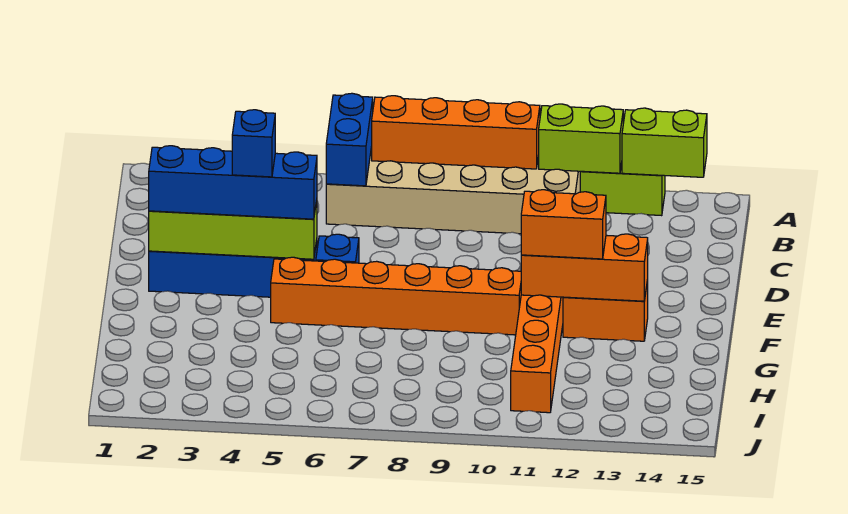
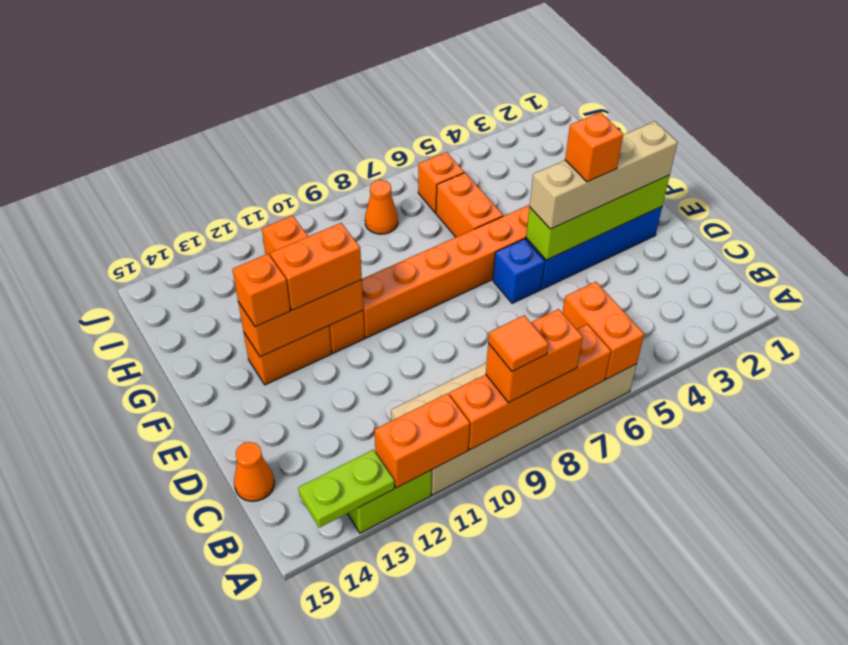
blue brick A6:B6 level 2 -> orange brick A6:B6 level 2
none -> orange brick A8:A9 level 3
none -> orange tile A9 level 4
lime brick A11:A12 level 2 -> orange brick A11:A12 level 2
lime brick A13:A14 level 2 -> lime plate A13:A14 level 2
none -> orange cone C15 level 1
blue brick E2:E5 level 3 -> tan brick E2:E5 level 3
blue brick E4 level 4 -> orange brick E4 level 4
none -> orange brick F13 level 3
none -> orange brick G6:H6 level 1
none -> orange brick I6 level 1
none -> orange cone I8 level 1

